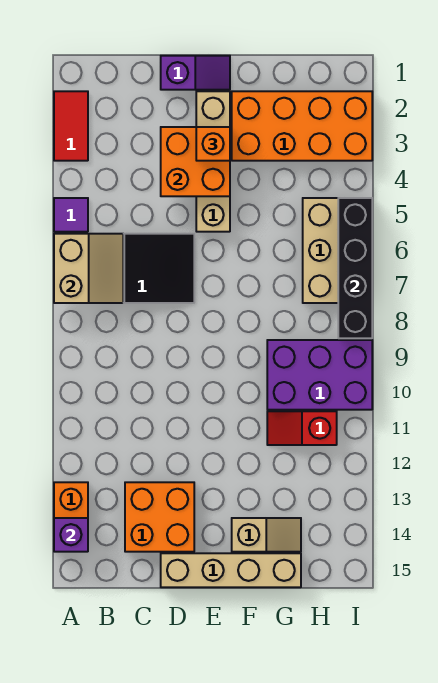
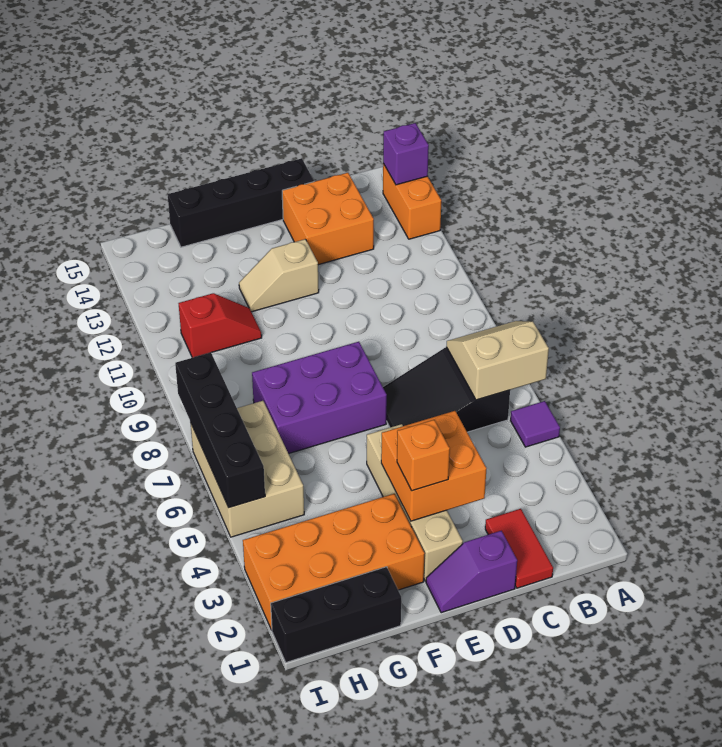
red tile A2:A3 level 1 -> red tile C1:C2 level 1
tan slope A6:B7 level 2 top A -> tan slope A6:B7 level 2 top 6
tan brick D15:G15 level 1 -> black brick D15:G15 level 1
tan slope F14:G14 level 1 top F -> tan slope E12:F12 level 1 top E
none -> black brick G1:I1 level 1
purple brick G9:I10 level 1 -> purple brick E7:G8 level 1

